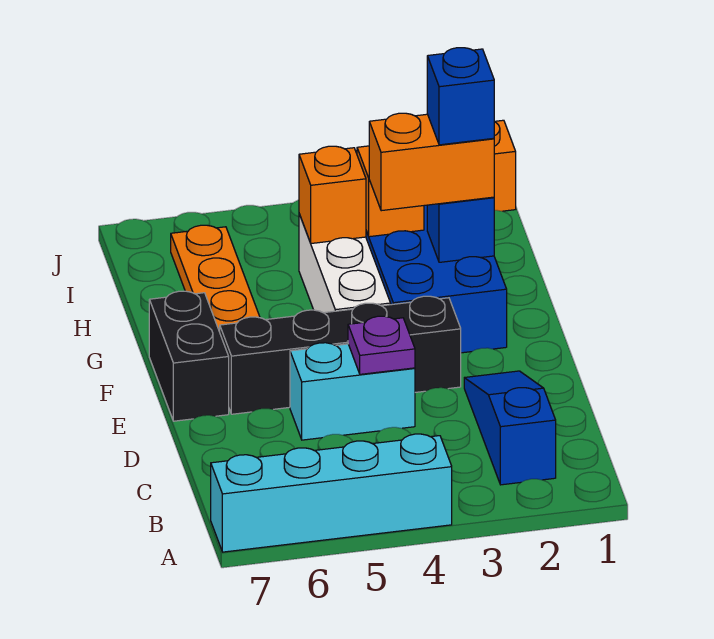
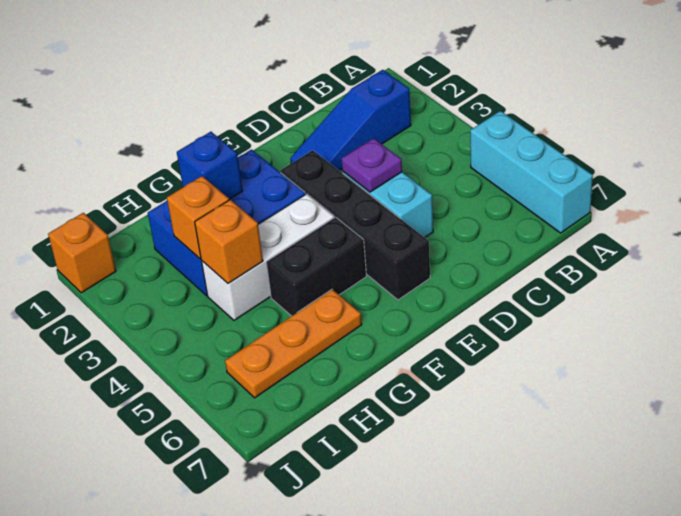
cyan brick A4:A7 level 1 -> cyan brick A5:A7 level 1
black brick E7:F7 level 1 -> black brick F5:G5 level 1
orange brick G2:G3 level 3 -> none
blue brick G2 level 4 -> none

